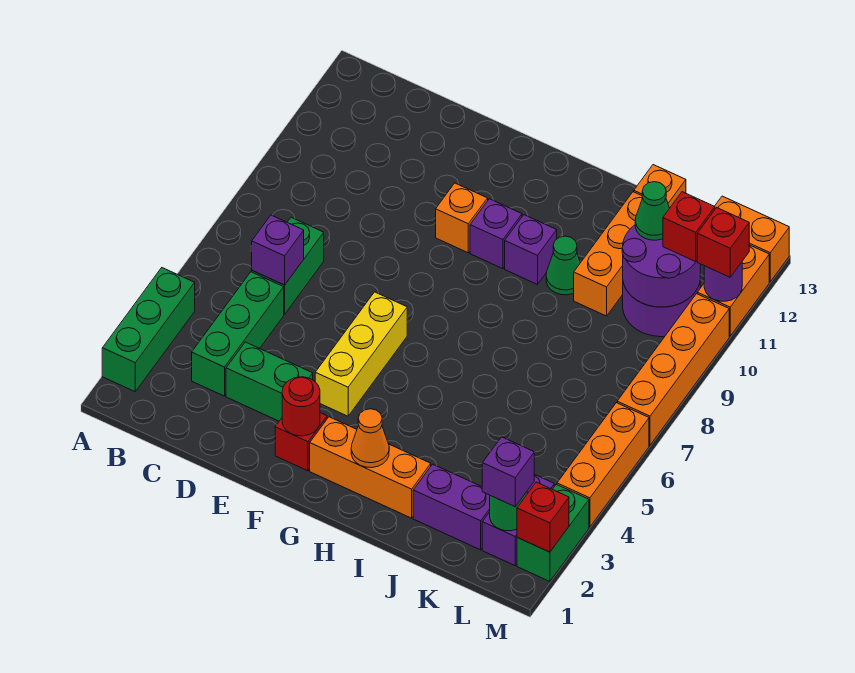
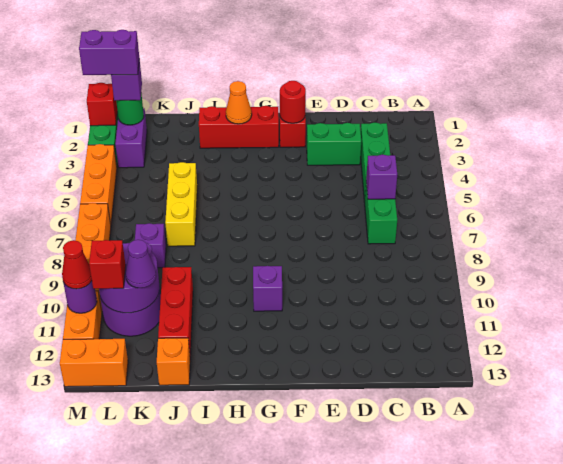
green brick A2:A4 level 1 -> none
yellow brick F4:F6 level 1 -> yellow brick J5:J7 level 1
orange brick F10 level 1 -> none
orange brick G2:I2 level 1 -> red brick G2:I2 level 1
purple brick H10 level 1 -> purple brick K8 level 1
green cone I10 level 1 -> none
purple brick J2:K2 level 1 -> purple brick L2:M2 level 4
orange brick J10:J12 level 1 -> red brick J10:J12 level 1
green cone K11 level 3 -> purple cone K11 level 3
red brick M11 level 3 -> red cone M11 level 3

